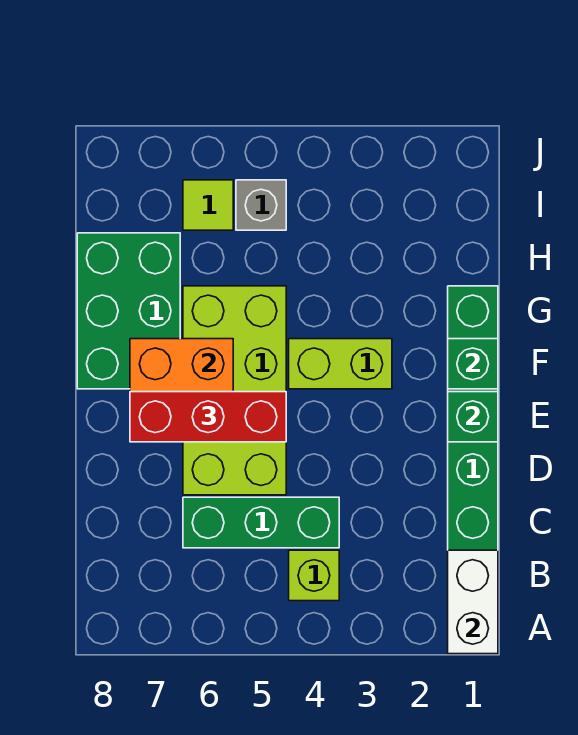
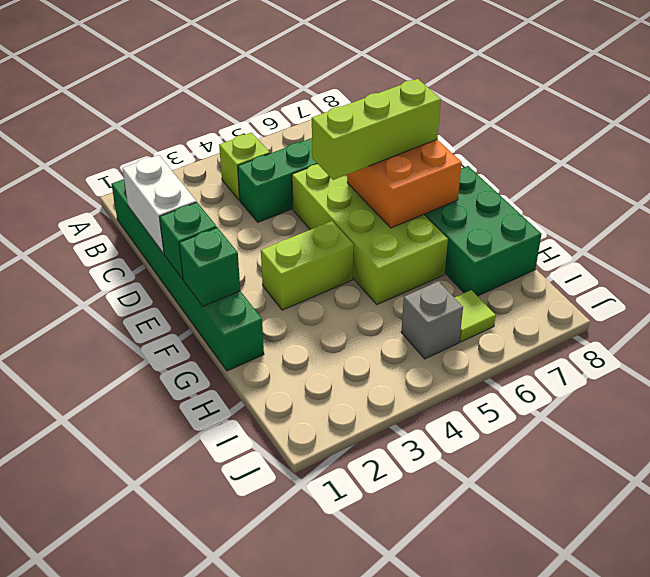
white brick A1:B1 level 2 -> white brick C1:D1 level 2
red brick E5:E7 level 3 -> lime brick E5:E7 level 3

